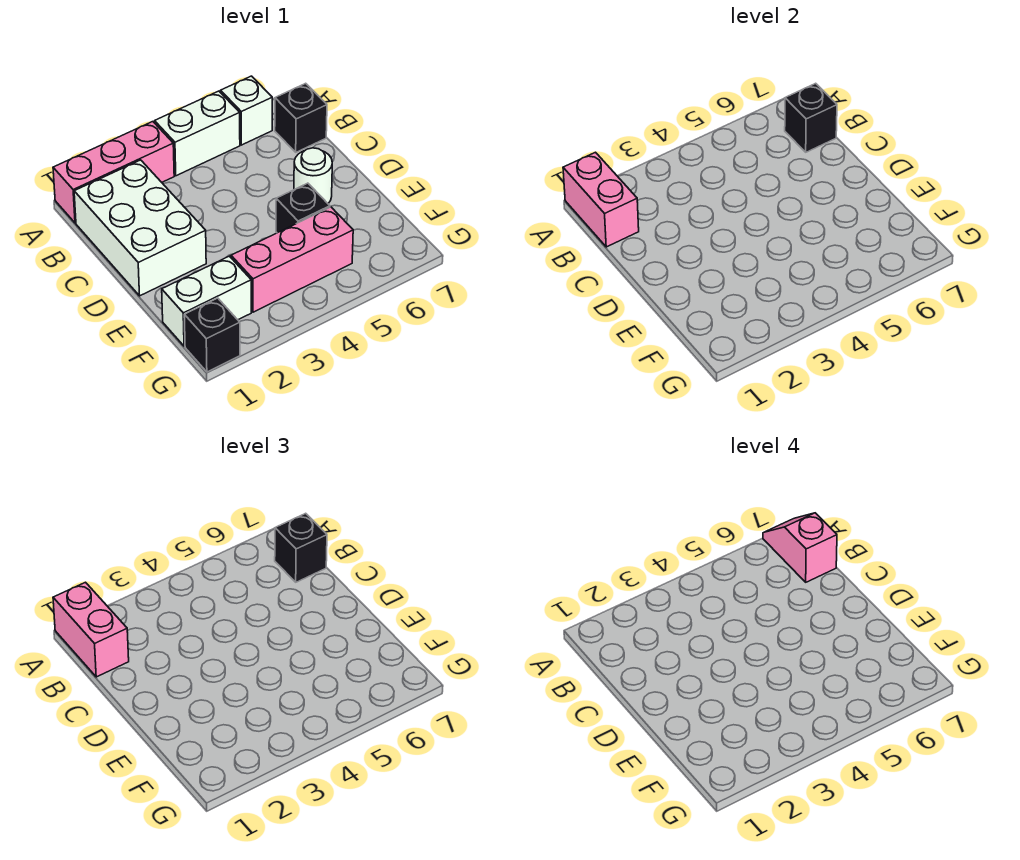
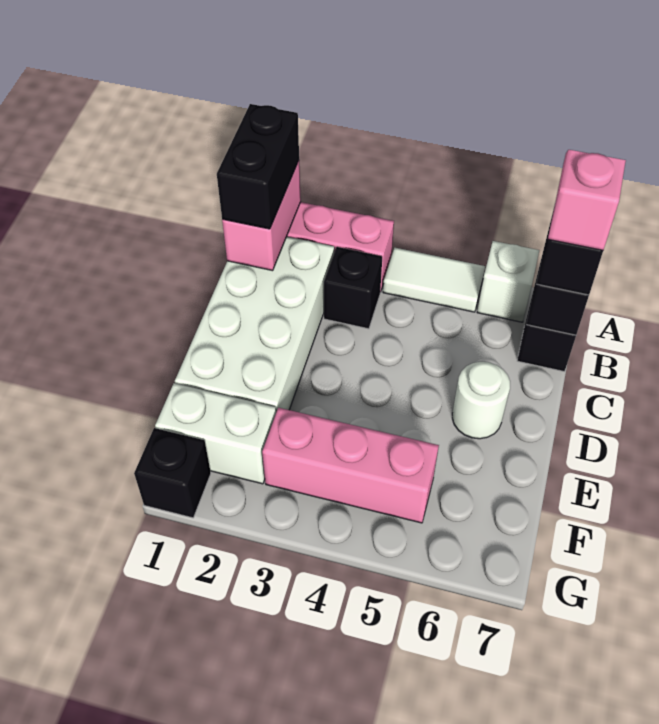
pink brick A1:B1 level 3 -> black brick A1:B1 level 3
white brick A4:A5 level 1 -> white tile A4:A5 level 1
white brick B1:D2 level 1 -> white brick B1:E2 level 1
black brick E5 level 1 -> black brick B3 level 1

